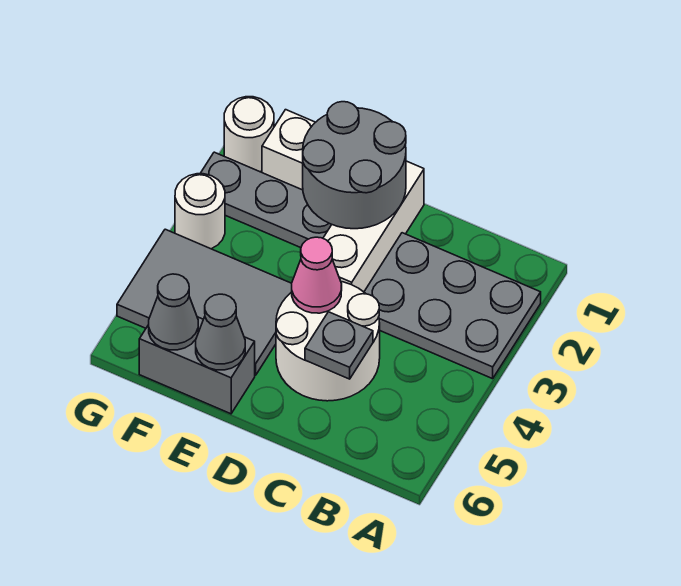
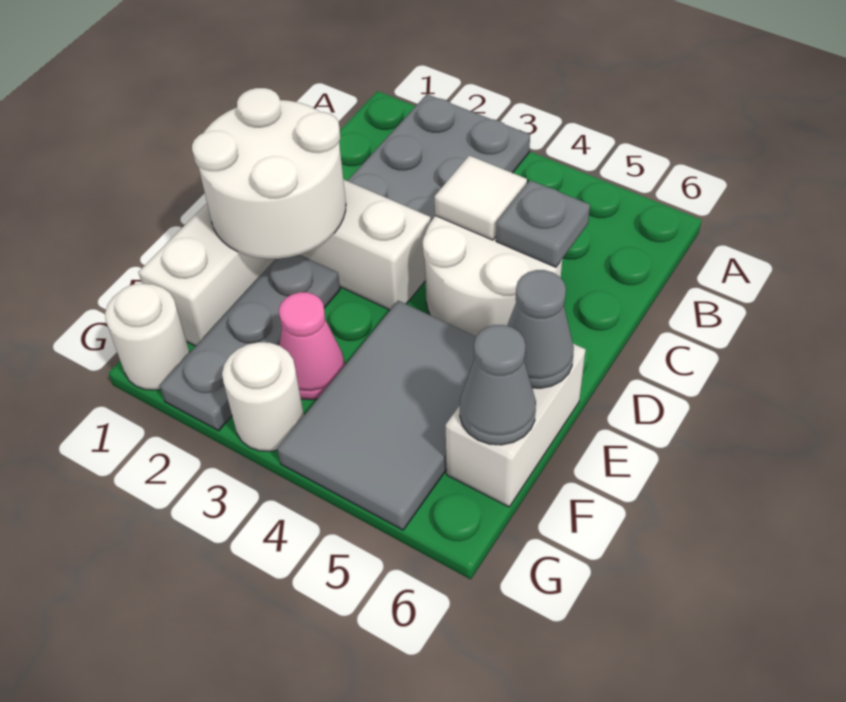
none -> white tile C4 level 2
grey round brick D1:E2 level 2 -> white round brick D1:E2 level 2
pink cone D4 level 2 -> pink cone F3 level 1
grey brick E6:F6 level 1 -> white brick E6:F6 level 1

